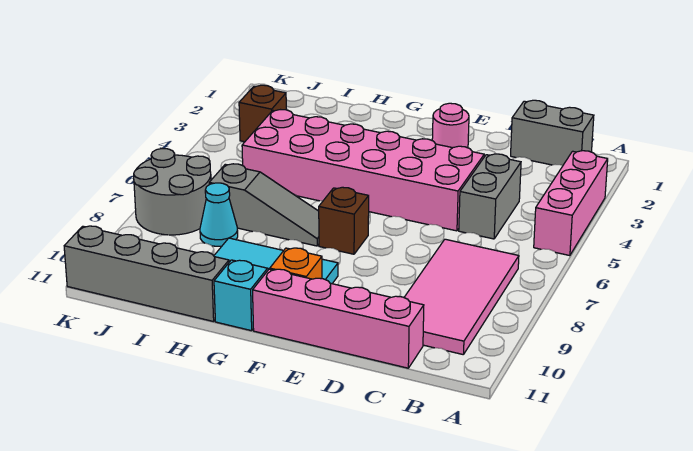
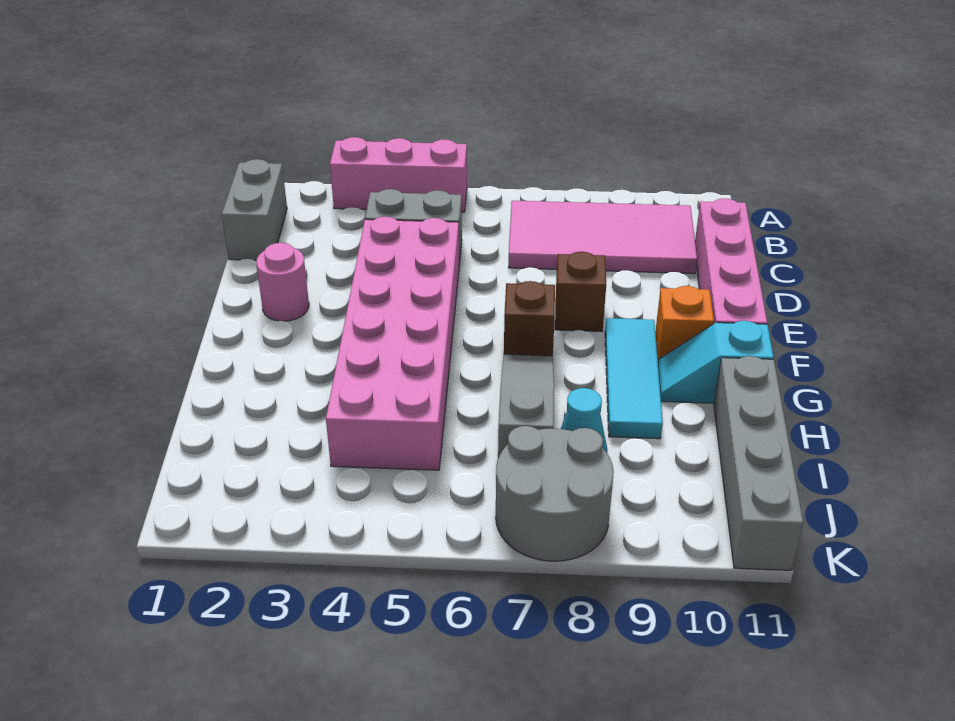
brown brick J3 level 1 -> brown brick E8 level 1

